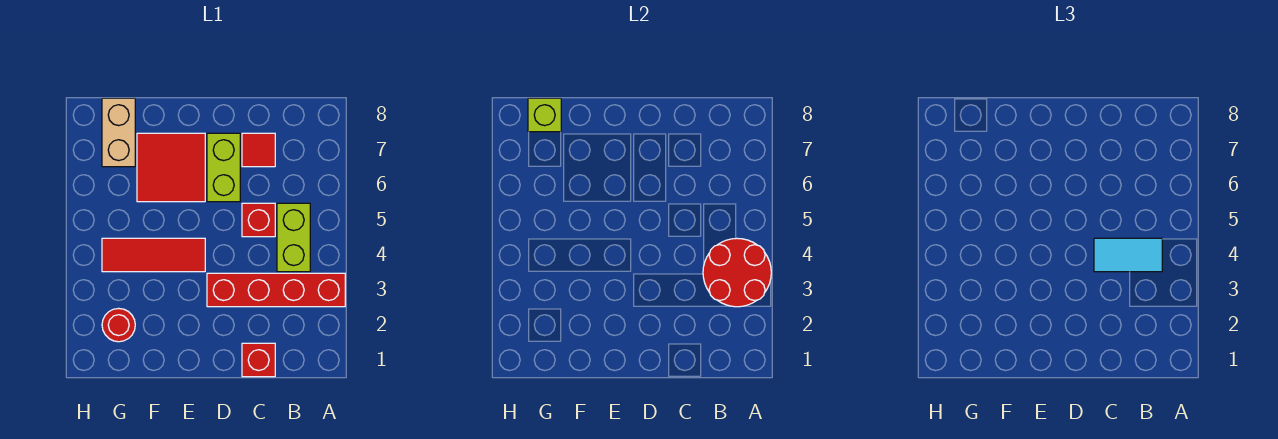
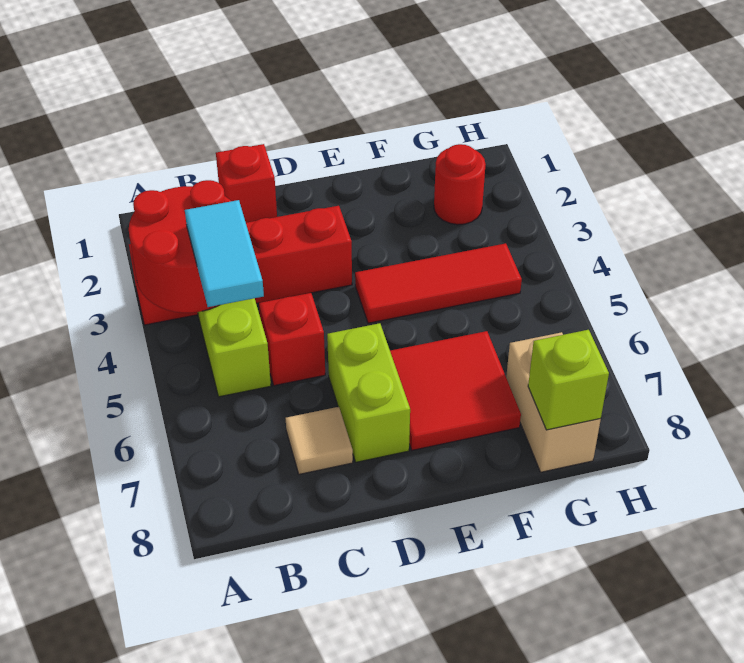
cyan tile B4:C4 level 3 -> cyan tile B4:B5 level 3
red tile C7 level 1 -> tan tile C7 level 1

